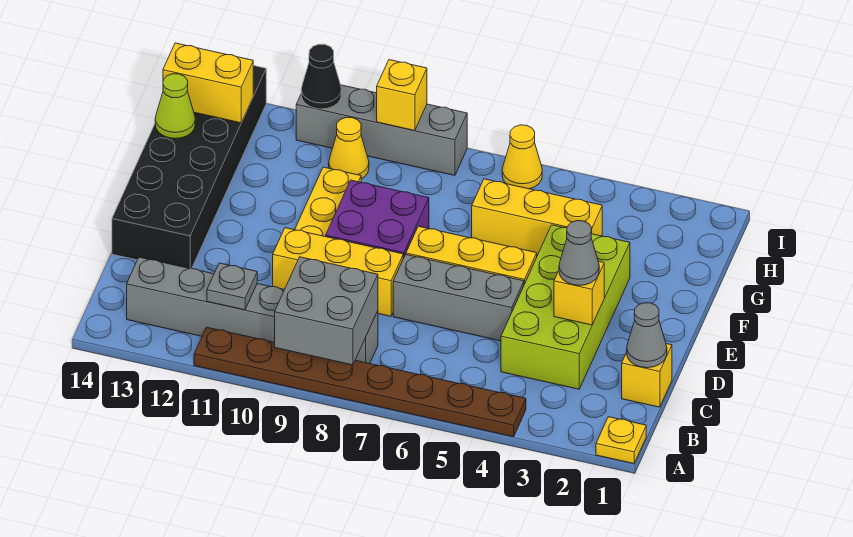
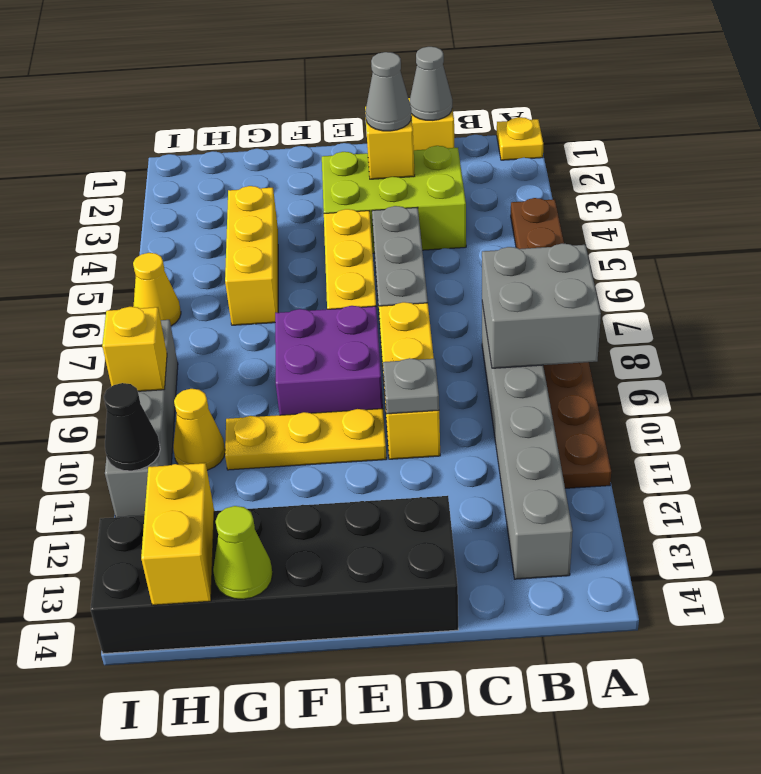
grey plate B11 level 2 -> grey plate D10 level 2
lime brick C3:F4 level 1 -> lime brick C3:E4 level 1

